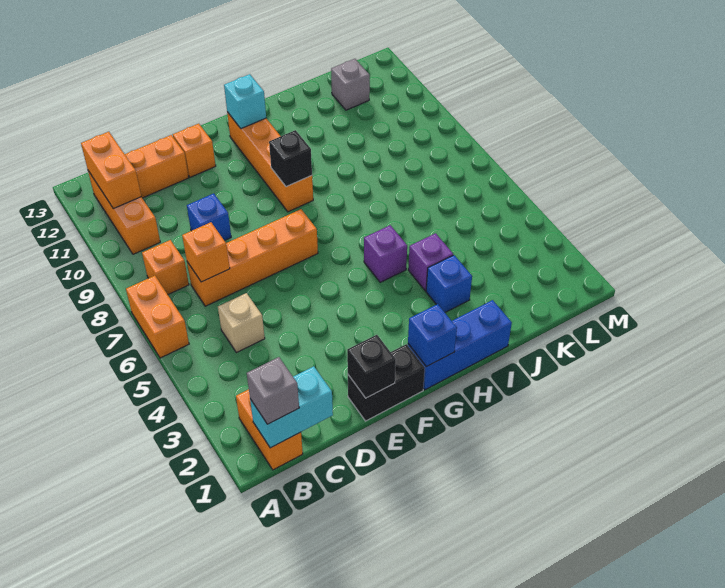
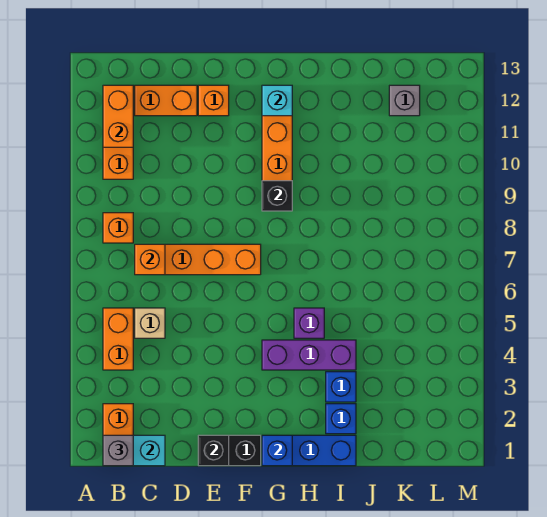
orange brick A6:A7 level 1 -> orange brick B4:B5 level 1
blue brick D9 level 1 -> blue brick I2 level 1
purple brick I4 level 1 -> purple brick G4:I4 level 1

